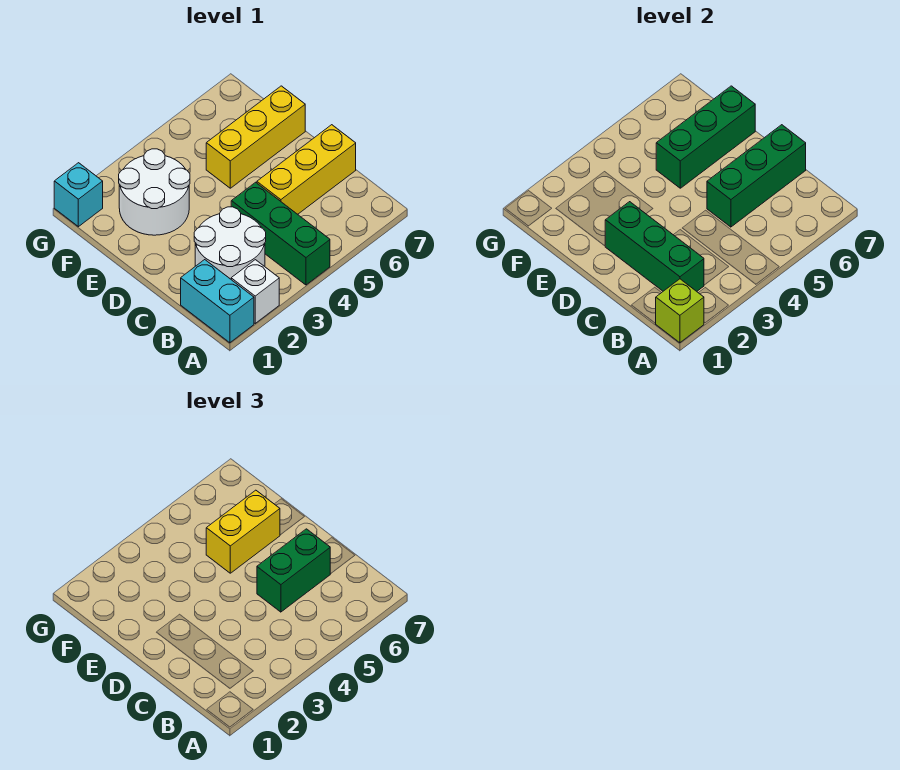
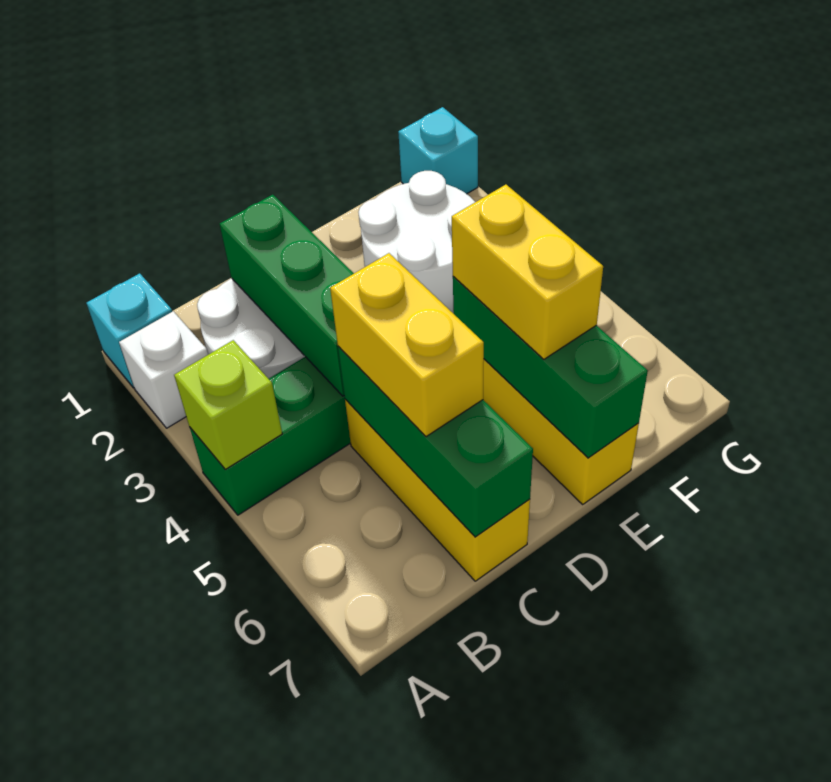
cyan brick A1:B1 level 1 -> cyan brick A1 level 1
lime brick A1 level 2 -> lime brick A4 level 2
green brick B2:D2 level 2 -> green brick C2:C4 level 2
green brick C5:C6 level 3 -> yellow brick C5:C6 level 3

